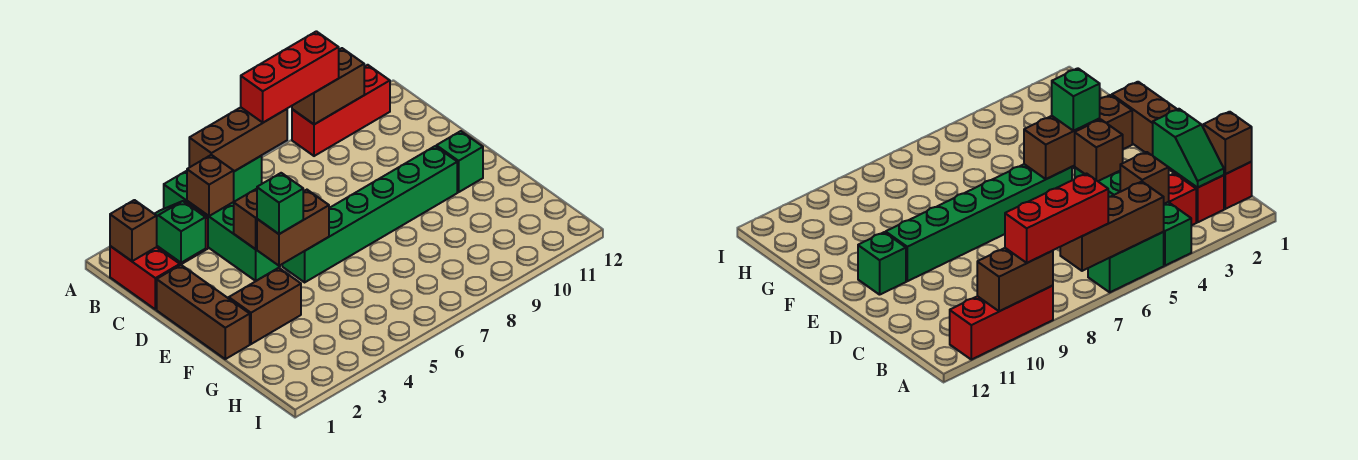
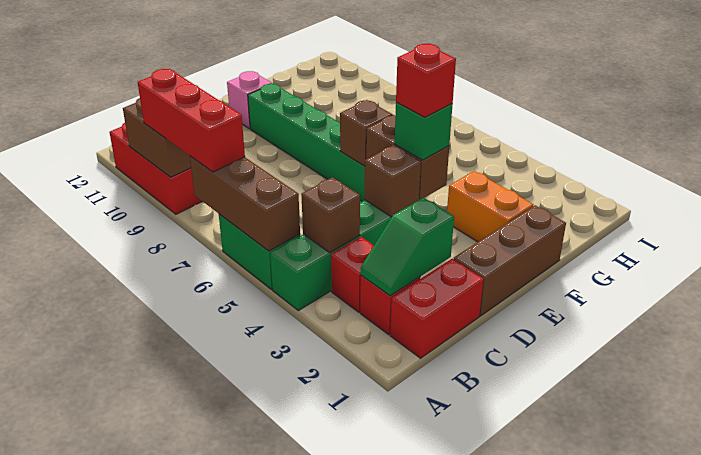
brown brick B1 level 2 -> brown brick E6 level 2
none -> red brick E4 level 4
green brick E11 level 1 -> pink brick E11 level 1
brown brick F2:F3 level 1 -> orange brick F2:F3 level 1

